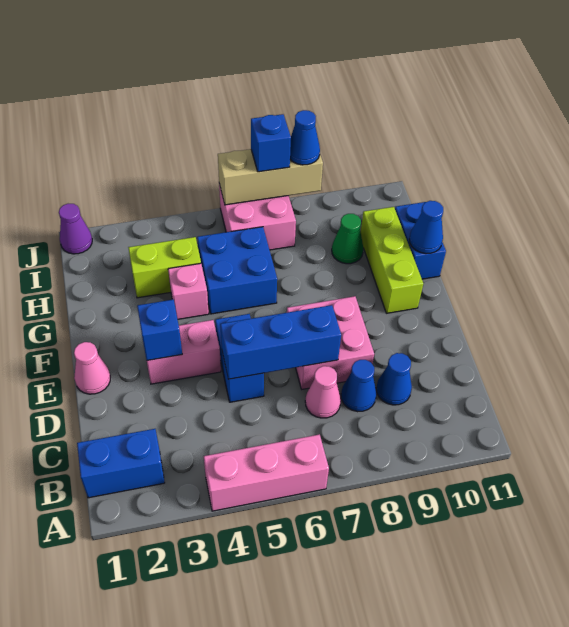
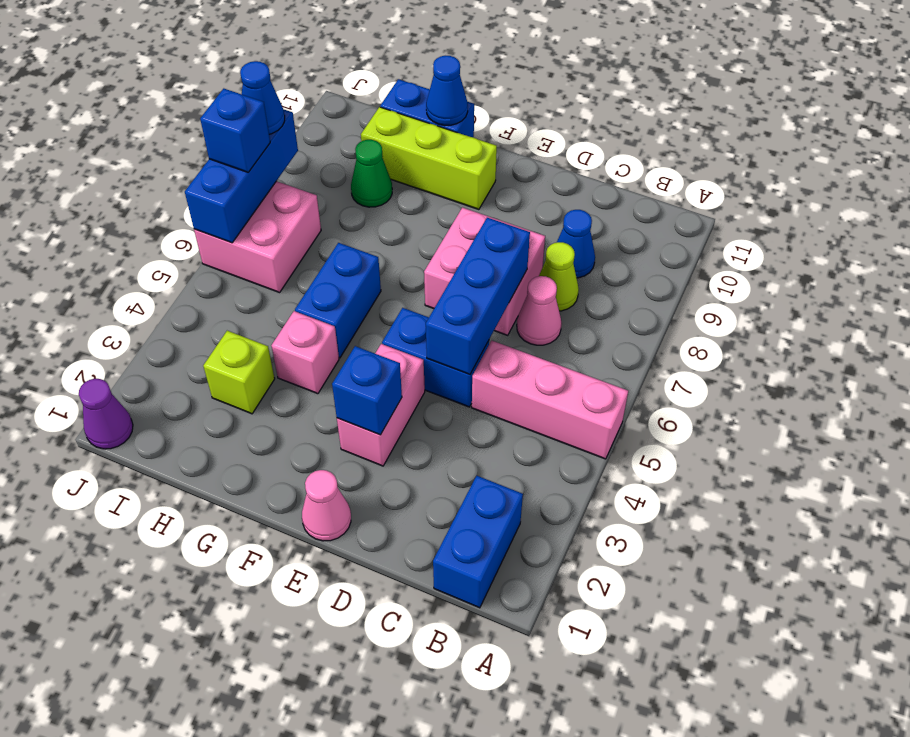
pink brick A4:A6 level 1 -> pink brick A5:C5 level 1
blue cone C8 level 1 -> lime cone C8 level 1
blue brick G5:H6 level 1 -> blue brick G5:G6 level 1
lime brick H3:H4 level 1 -> lime brick H3 level 1
tan brick J6:J8 level 2 -> blue brick J6:J8 level 2

